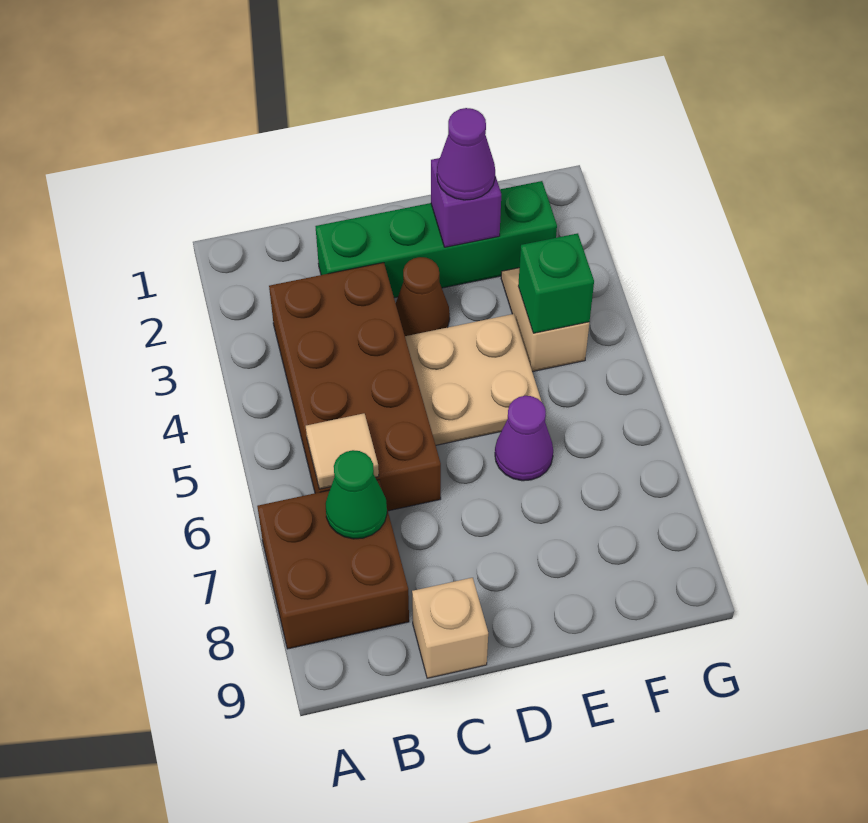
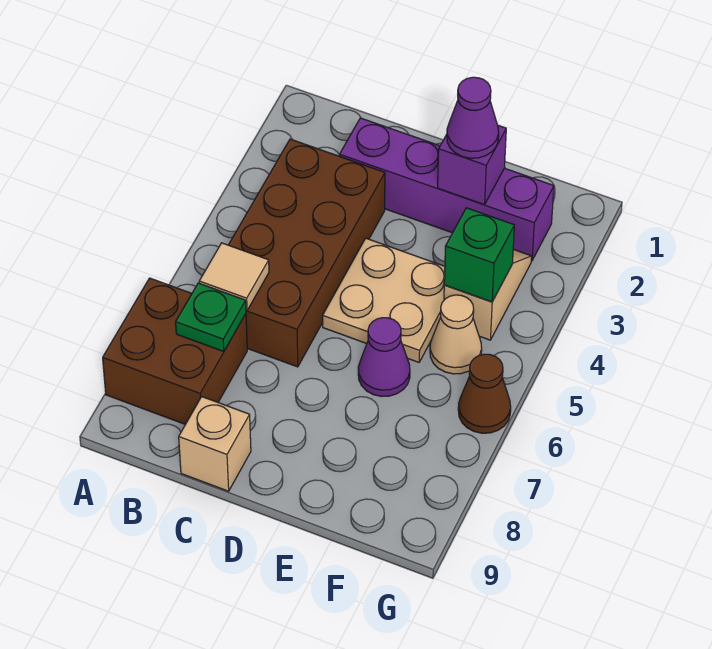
green cone B7 level 2 -> green plate B7 level 2
green brick C2:F2 level 1 -> purple brick C2:F2 level 1
brown cone D3 level 1 -> brown cone G6 level 1
none -> tan cone F5 level 1

